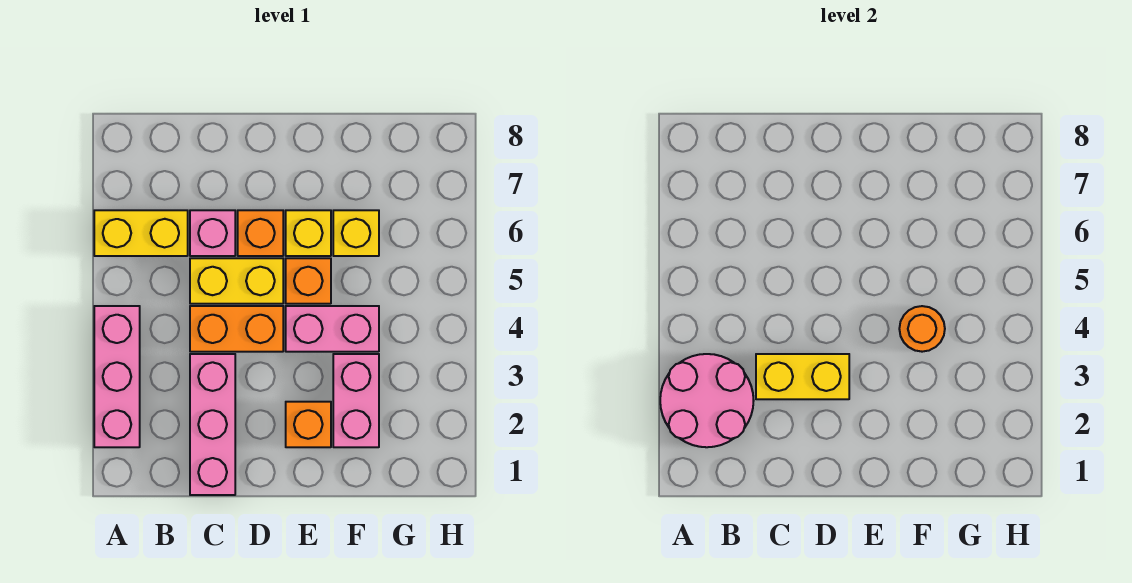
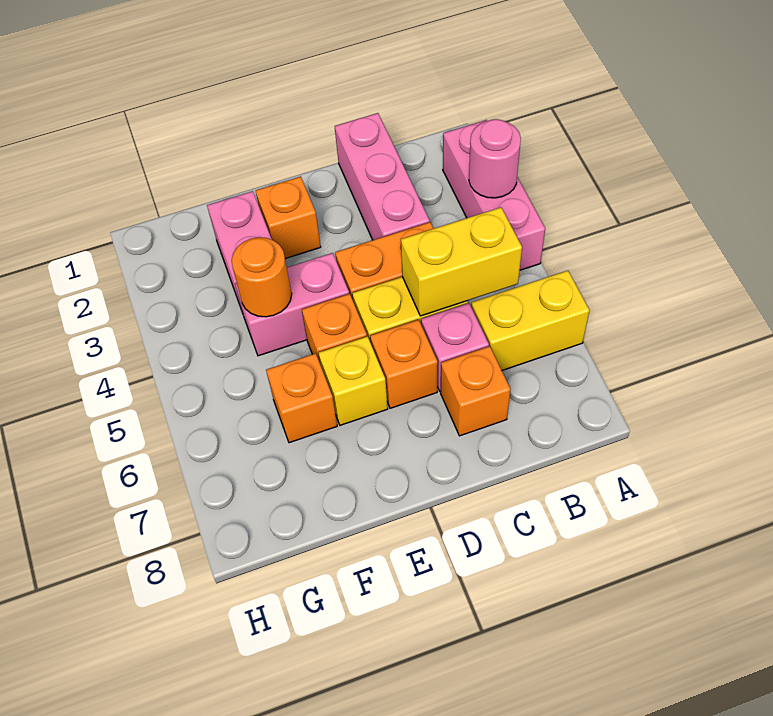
pink round brick A2:B3 level 2 -> pink round brick A3 level 2
yellow brick C3:D3 level 2 -> yellow brick B5:C5 level 2
none -> orange brick C7 level 1
yellow brick F6 level 1 -> orange brick F6 level 1

